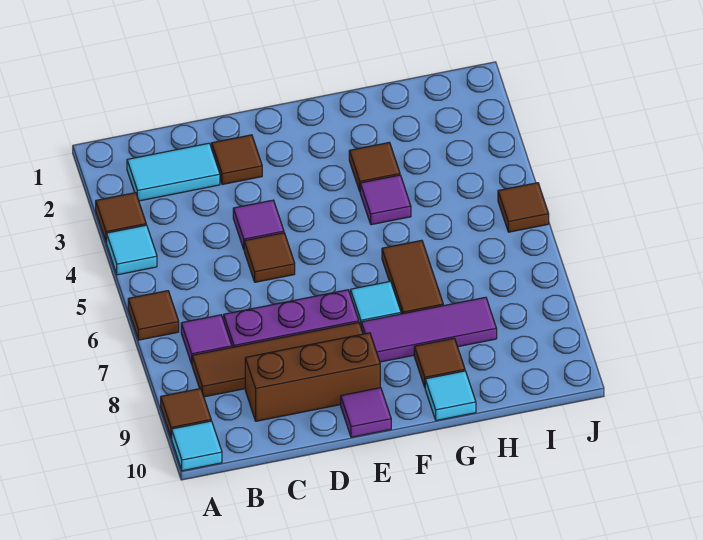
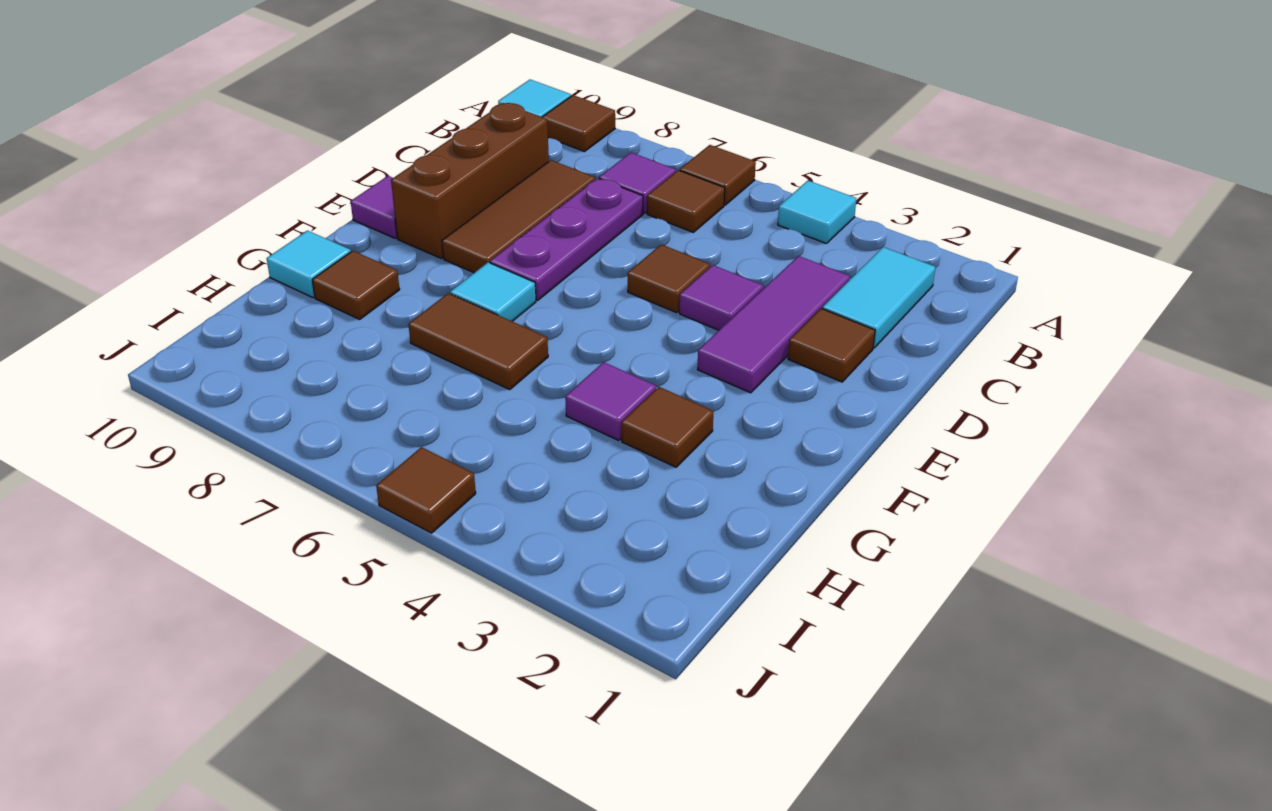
brown tile A3 level 1 -> brown tile B6 level 1
brown tile B8:E8 level 1 -> brown tile C8:E8 level 1
purple tile F8:H8 level 1 -> purple tile C3:E3 level 1

